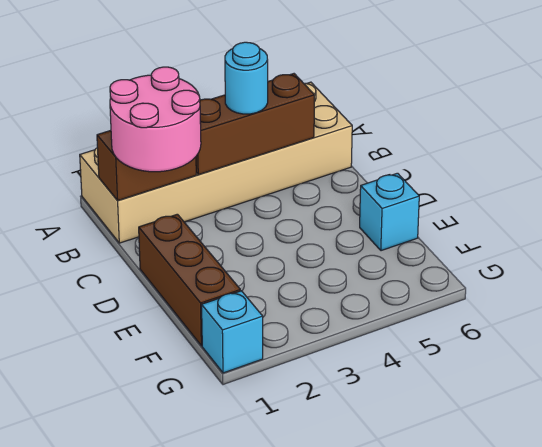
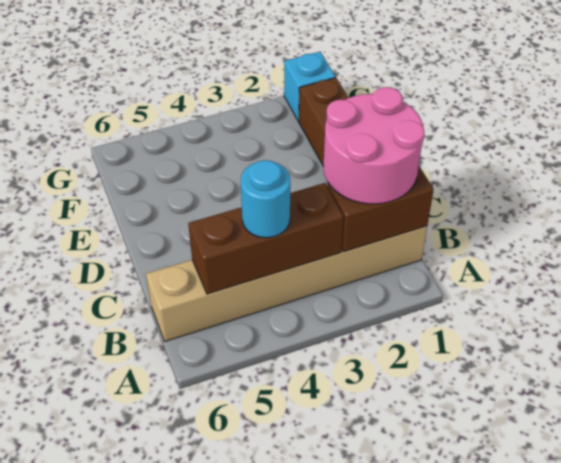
tan brick A1:B6 level 1 -> tan brick B1:B6 level 1
cyan brick E6 level 1 -> none

